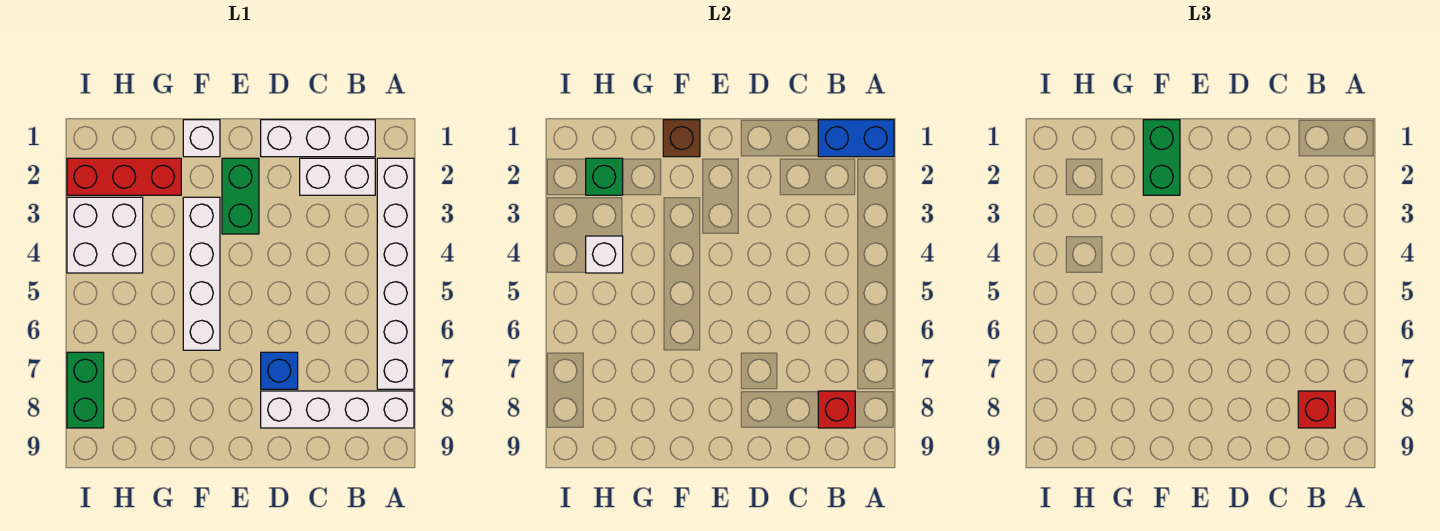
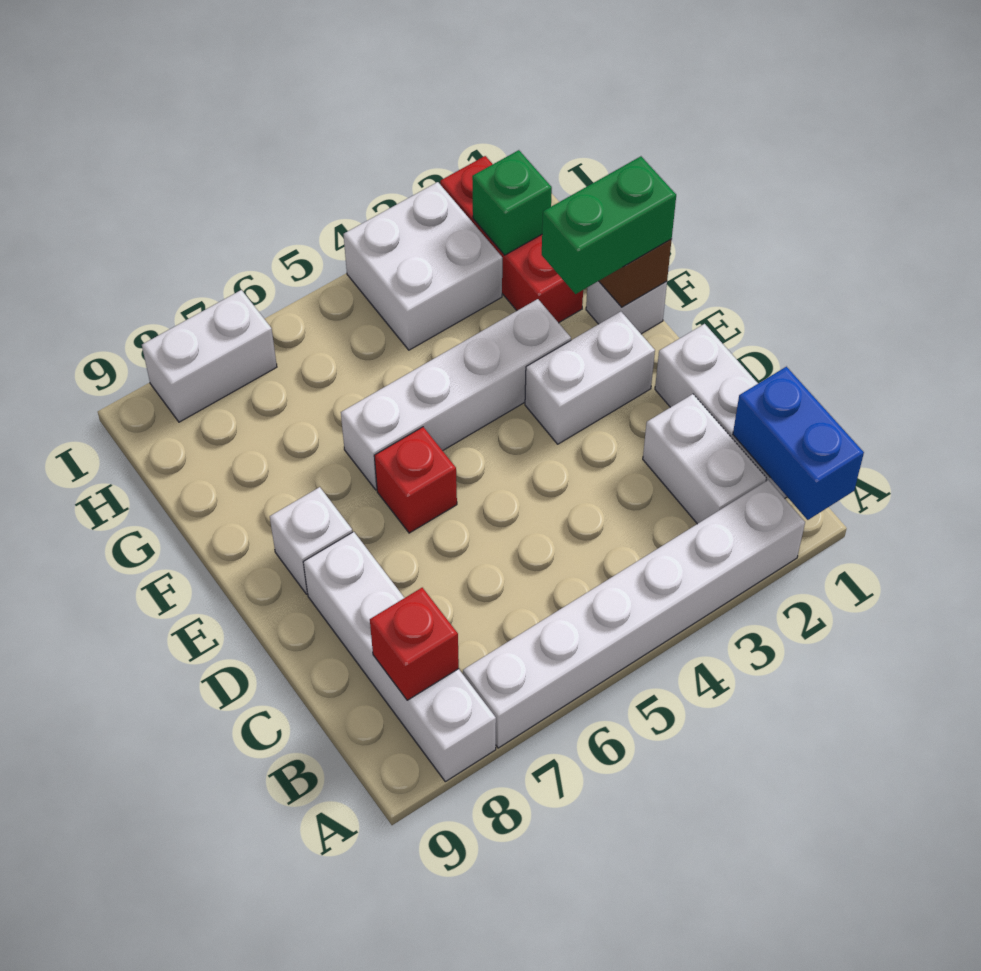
red brick B8 level 3 -> red brick E6 level 1
blue brick D7 level 1 -> none
green brick E2:E3 level 1 -> white brick E2:E3 level 1
white brick H4 level 2 -> white brick E8 level 1
green brick I7:I8 level 1 -> white brick I7:I8 level 1

